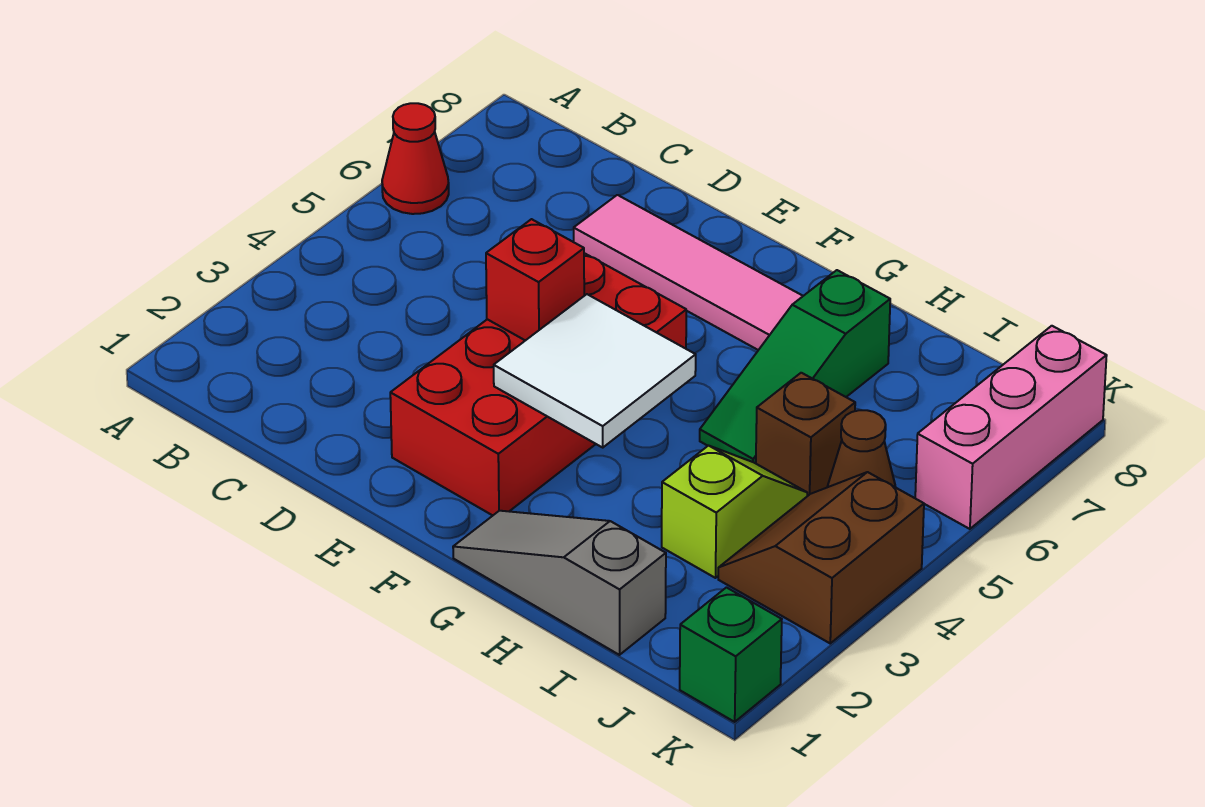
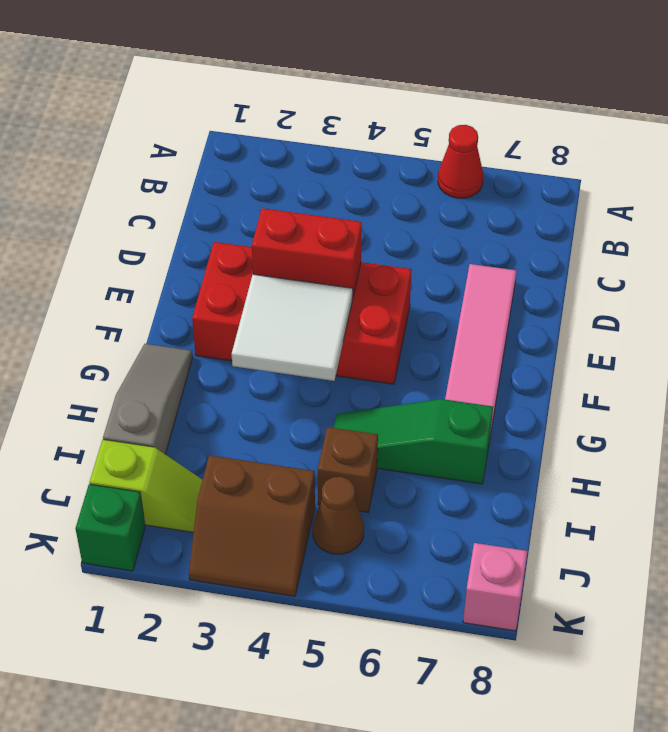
red brick E4 level 2 -> red brick E3:E4 level 2
lime slope I3:I4 level 1 top 3 -> lime slope J1:J2 level 1 top 1
brown slope J3:K4 level 1 top K -> brown slope J3:K4 level 1 top J
pink brick K6:K8 level 1 -> pink brick K8 level 1

